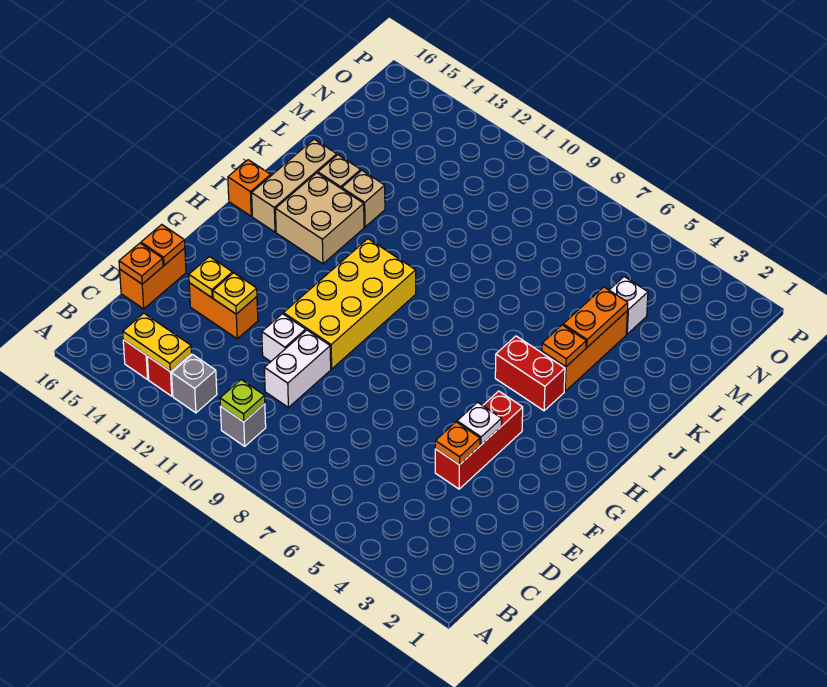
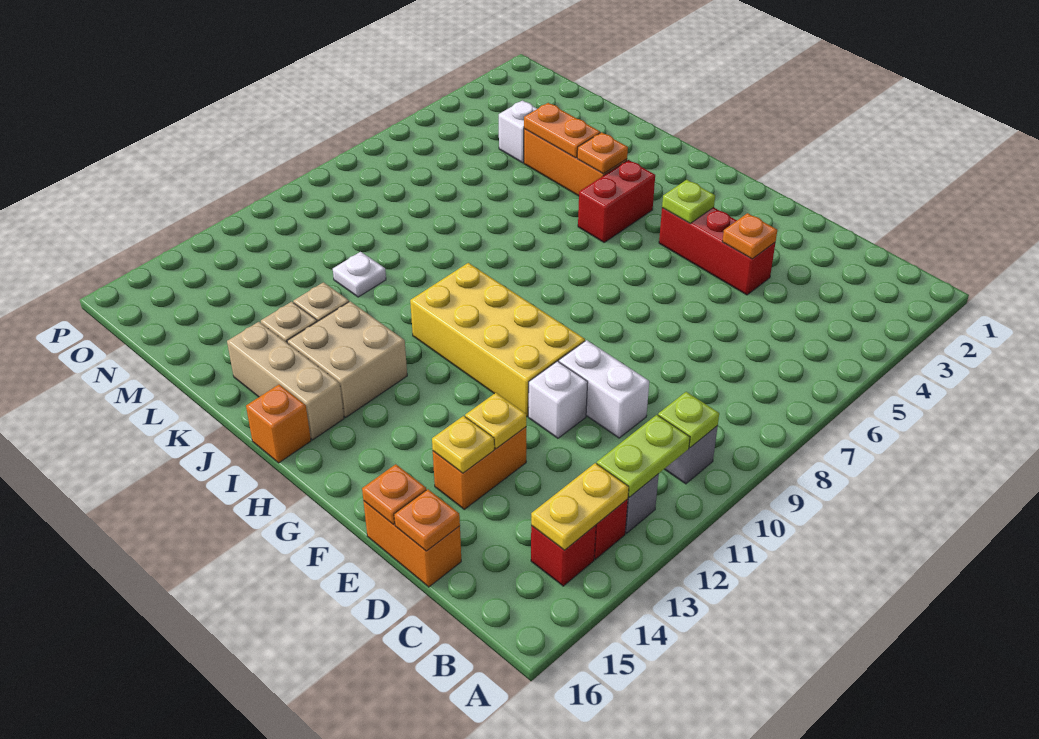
none -> lime plate B11:B12 level 2
white plate F4 level 2 -> white plate L11 level 1
none -> lime plate G4 level 2

